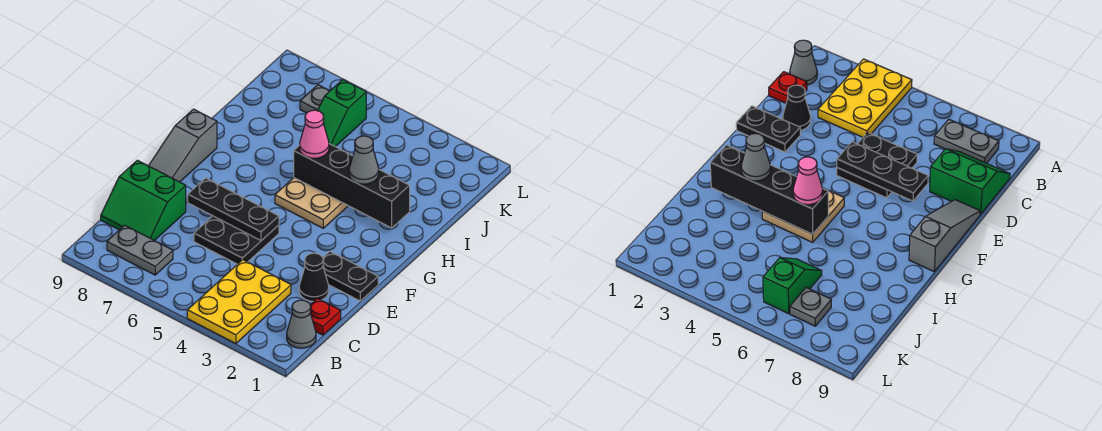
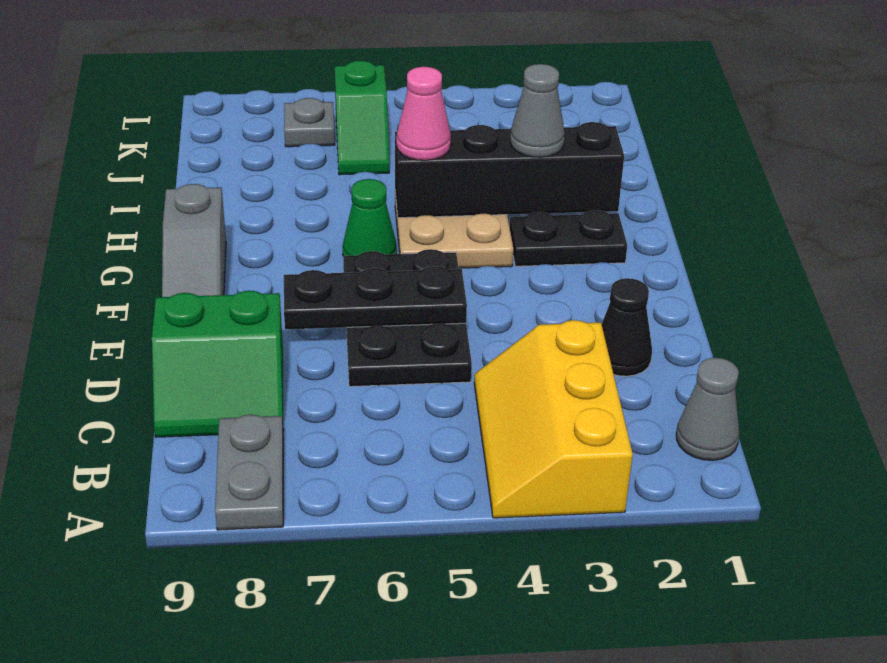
yellow plate A3:C4 level 1 -> yellow slope A3:C4 level 1 top 3
grey plate B7:B8 level 1 -> grey plate A8:B8 level 1
red plate C1 level 1 -> none
black plate D5:E6 level 1 -> black plate D5:F6 level 1
black plate E1:E2 level 1 -> black plate G2:G3 level 1
none -> green cone G6 level 1

